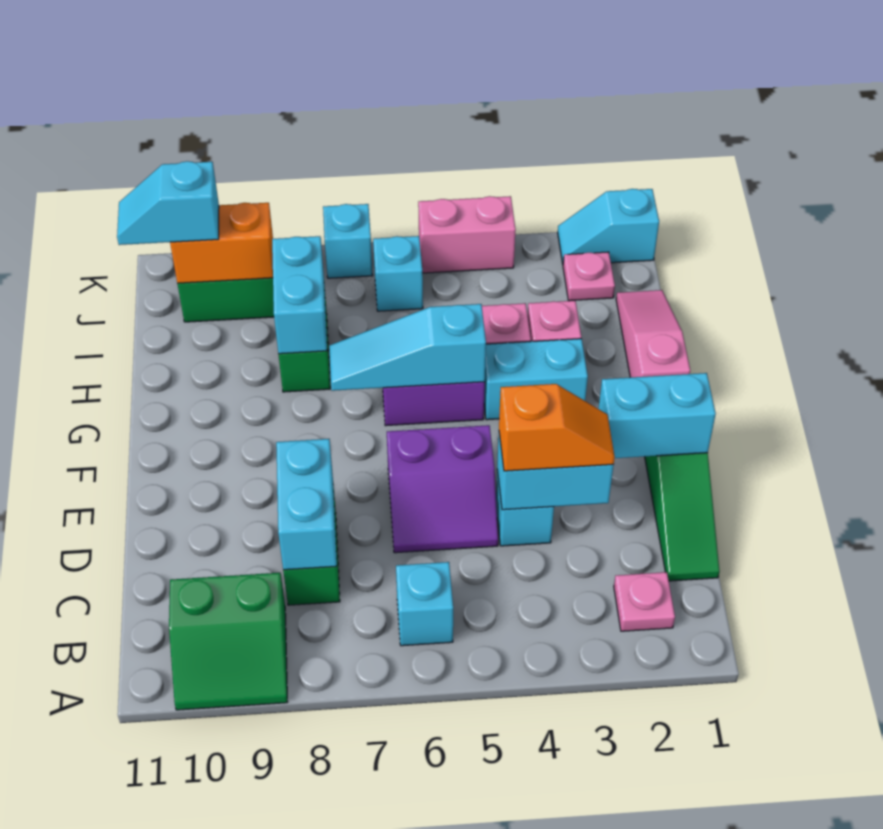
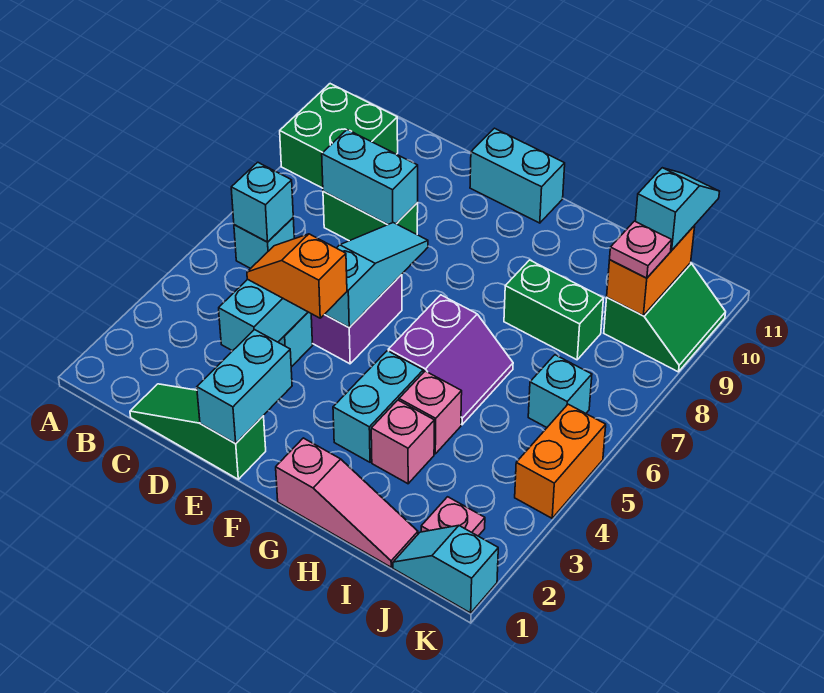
green slope A9:B10 level 1 top B -> green brick A9:B10 level 1
pink plate B2 level 1 -> pink plate J9 level 3
orange slope D3:D4 level 3 top 4 -> orange slope D4:E4 level 3 top E
cyan slope G5:G7 level 2 top 5 -> cyan slope E5:E7 level 2 top 5
cyan brick H8:I8 level 2 -> cyan brick E11:F11 level 1
cyan slope K1:K2 level 1 top 1 -> cyan slope J1:K1 level 1 top K
pink brick K4:K5 level 1 -> orange brick K4:K5 level 1
cyan brick K7 level 1 -> cyan brick B6 level 2

